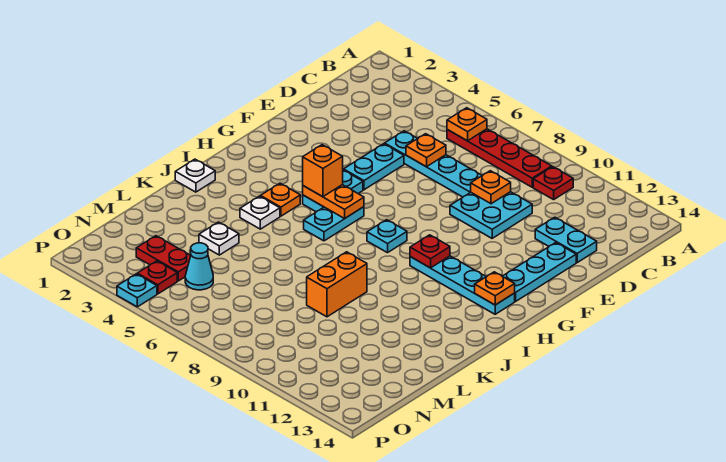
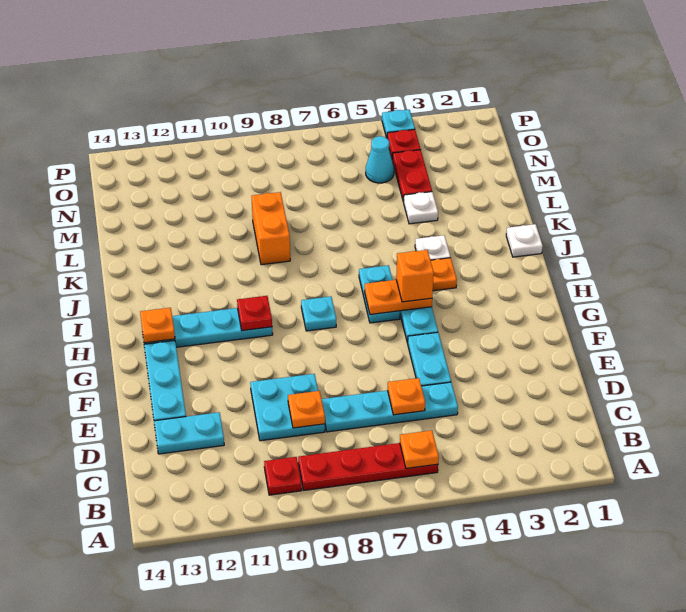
red plate N3:N4 level 1 -> red plate M4:N4 level 1

